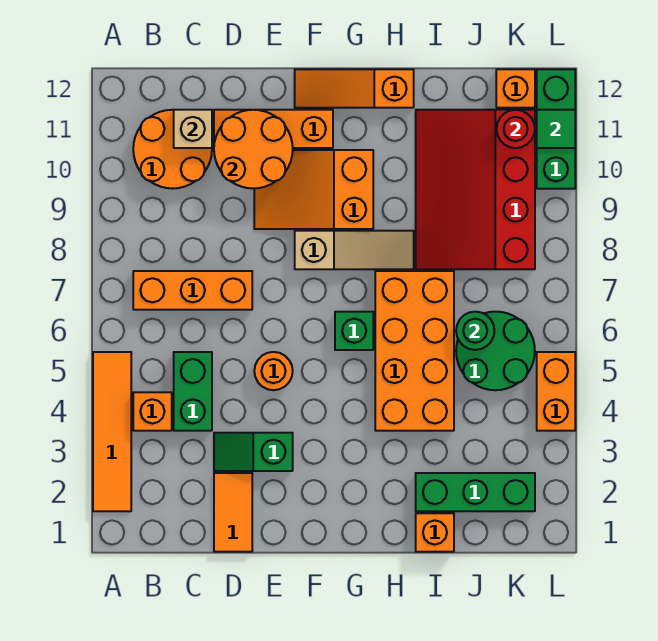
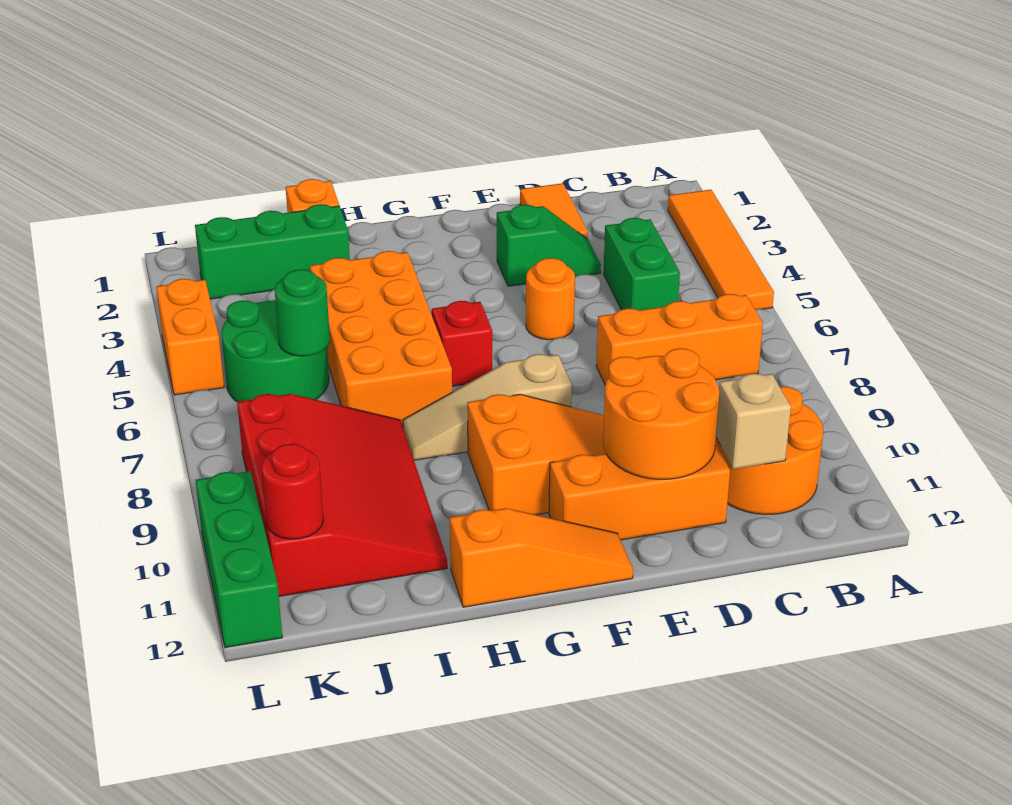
orange brick B4 level 1 -> none
green brick G6 level 1 -> red brick G6 level 1
orange brick K12 level 1 -> none
green tile L11 level 2 -> none

